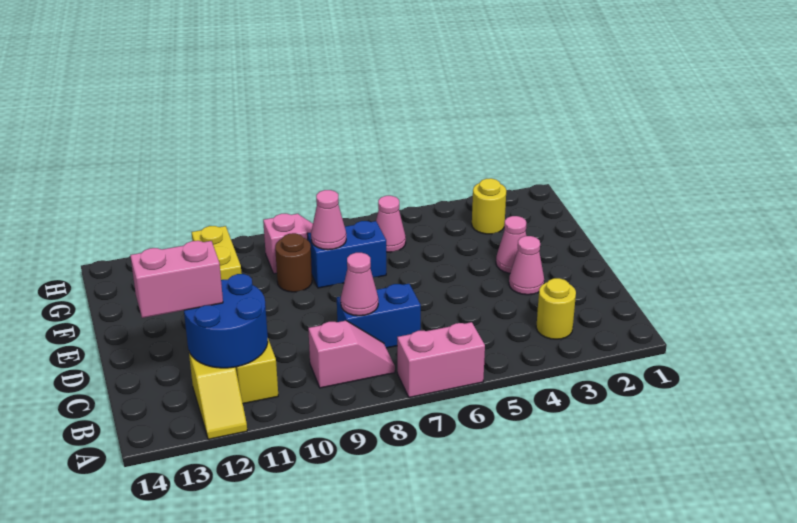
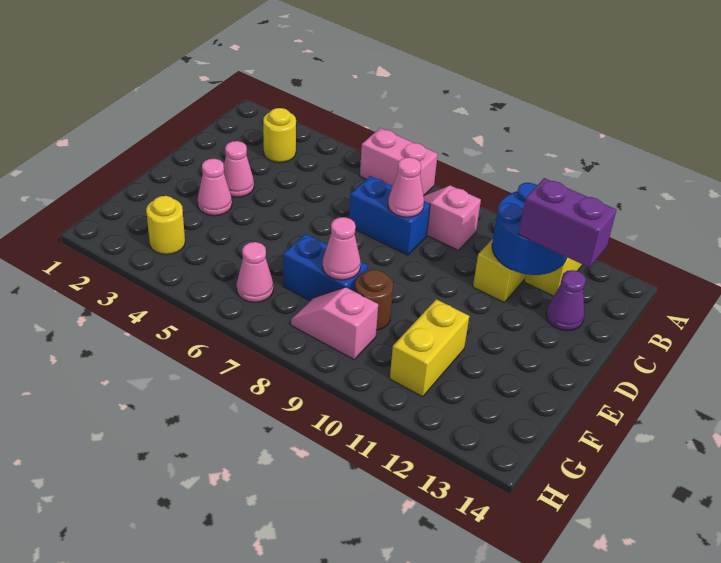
pink brick C12:C13 level 3 -> purple brick C12:C13 level 3
none -> purple cone C13 level 1

